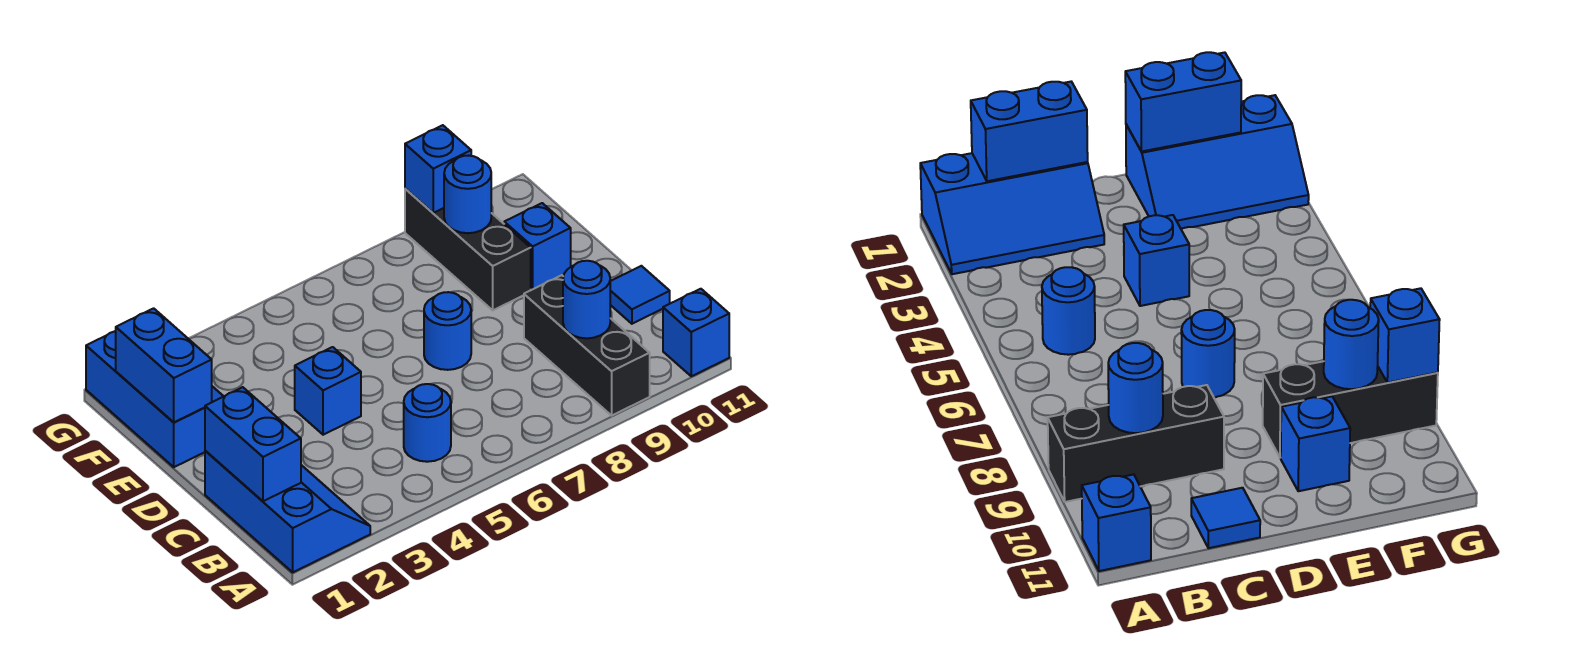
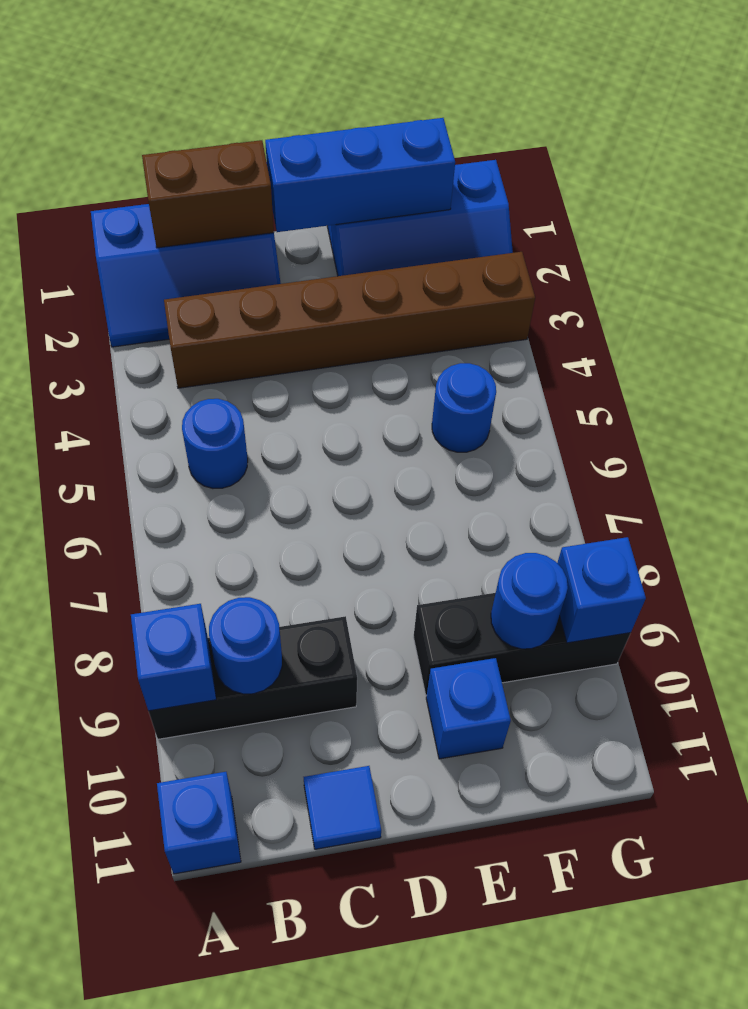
blue brick B1:C1 level 2 -> brown brick B1:C1 level 2
none -> brown brick B3:G3 level 1
blue brick D4 level 1 -> blue brick A9 level 2
blue round brick D7 level 1 -> blue round brick F5 level 1
blue brick E1:F1 level 2 -> blue brick D1:F1 level 2

